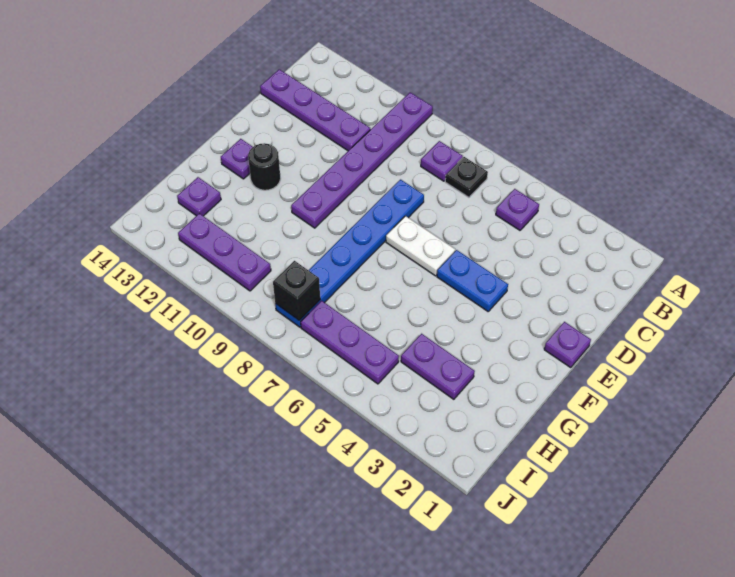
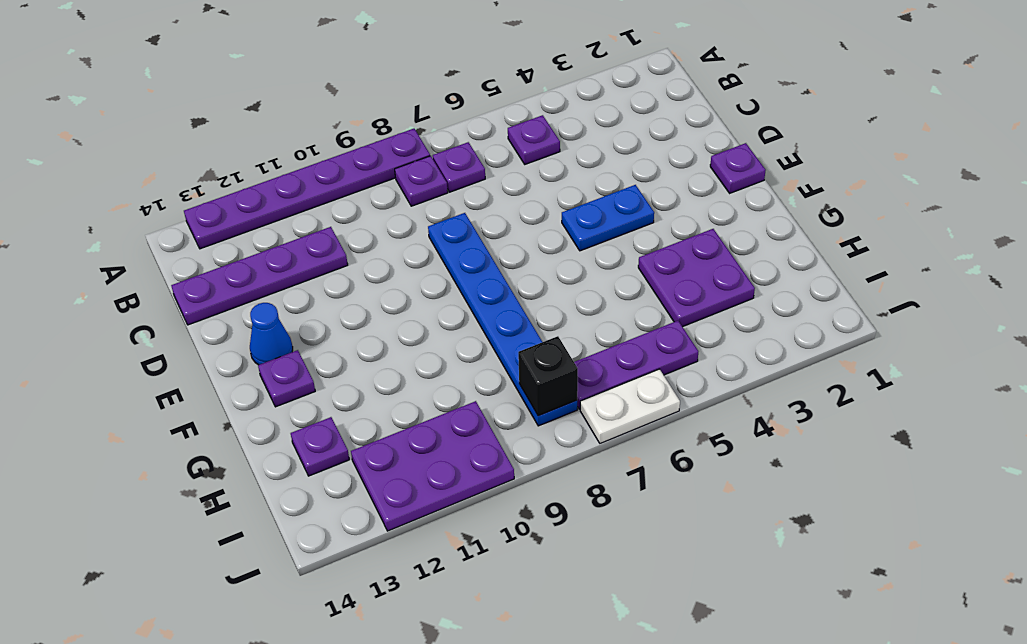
purple plate A10:F10 level 1 -> purple plate A8:A13 level 1
black plate B7 level 1 -> purple plate B7 level 1
white plate E6:E7 level 1 -> white plate J6:J7 level 1
none -> blue cone E13 level 1
black round brick F12 level 1 -> none
purple plate H3:H4 level 1 -> purple plate G3:H4 level 1
purple plate I10:I12 level 1 -> purple plate I10:J12 level 1

